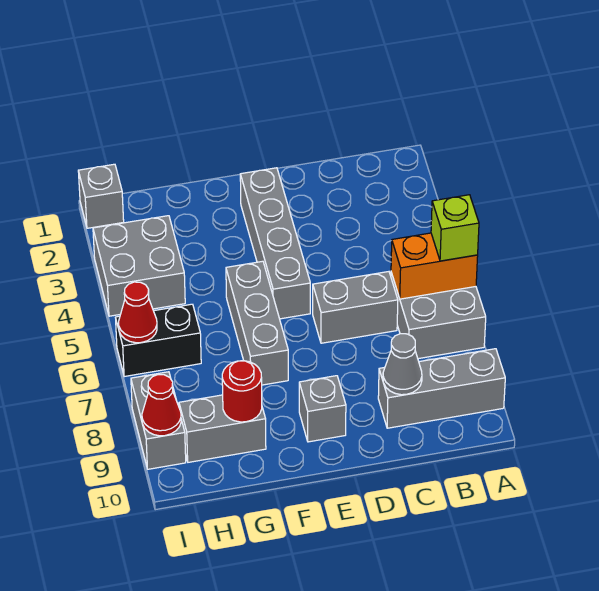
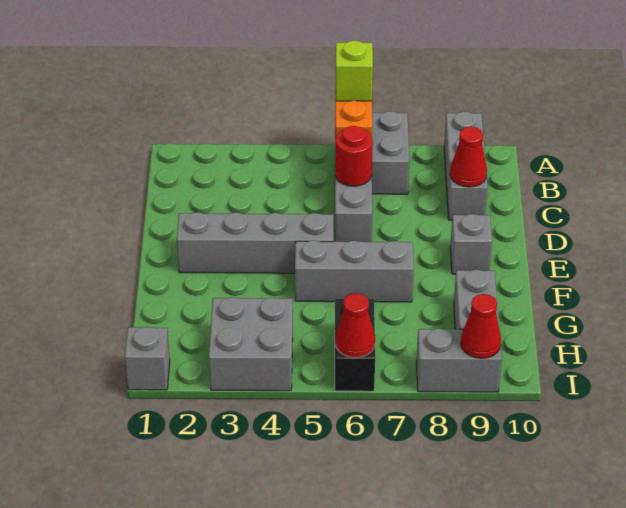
grey cone C9 level 2 -> red cone C9 level 2
red round brick G9 level 2 -> red round brick C6 level 2

